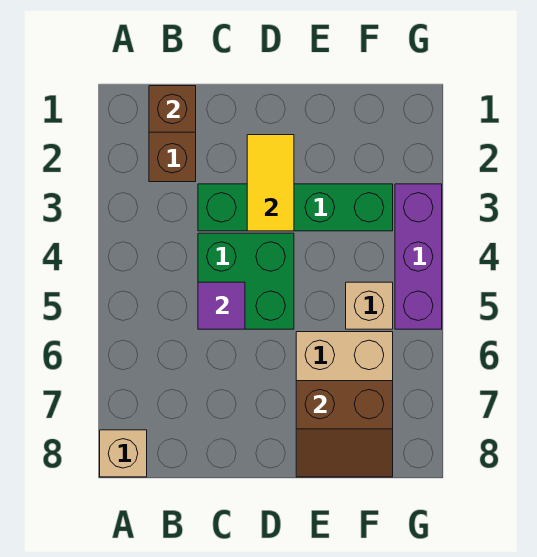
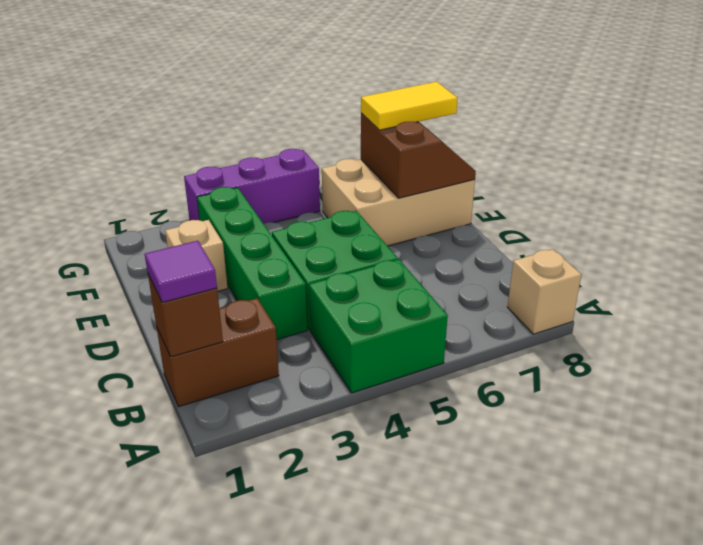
none -> green brick A4:B5 level 1
purple tile C5 level 2 -> purple tile B1 level 3
yellow tile D2:D3 level 2 -> yellow tile F7:F8 level 3
tan brick F5 level 1 -> tan brick E2 level 1

